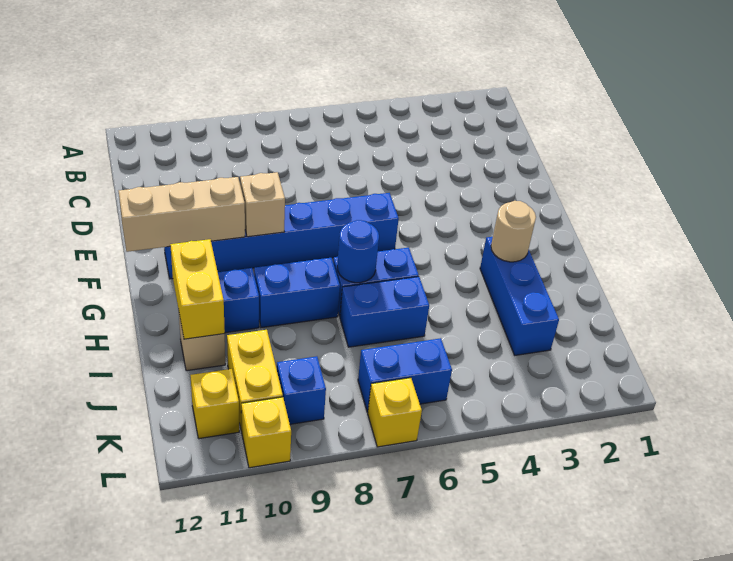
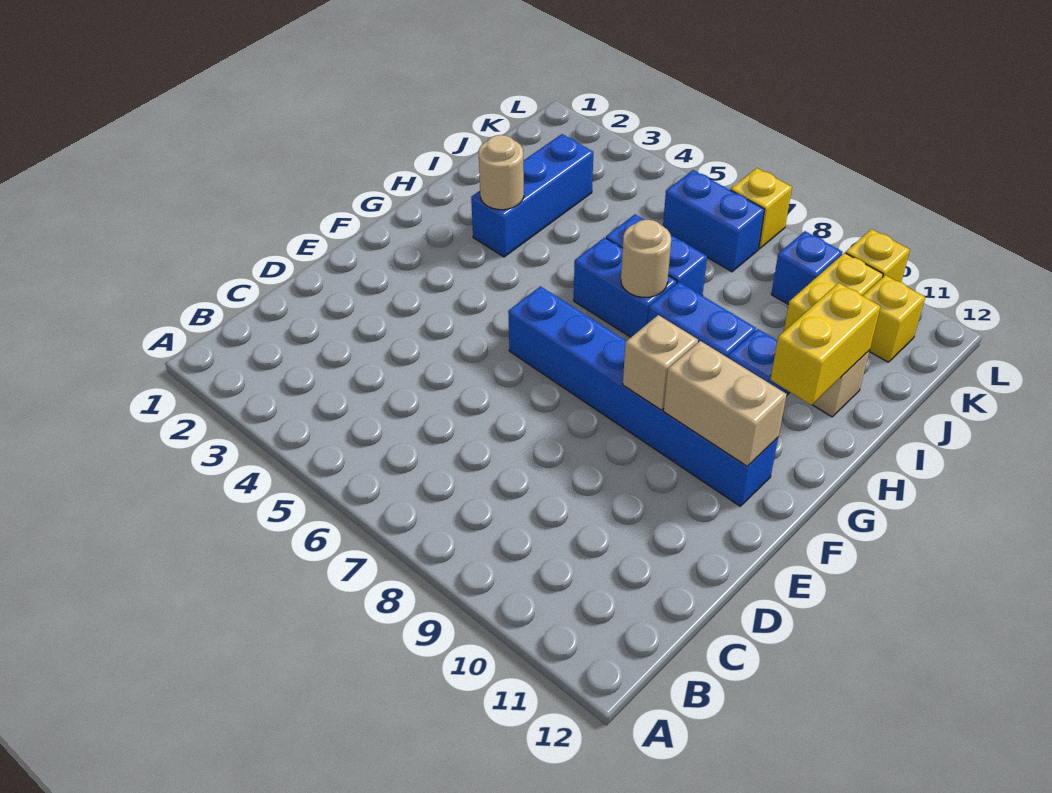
tan brick F10:F12 level 2 -> tan brick F10:F11 level 2
blue round brick H7 level 2 -> tan round brick H7 level 2

